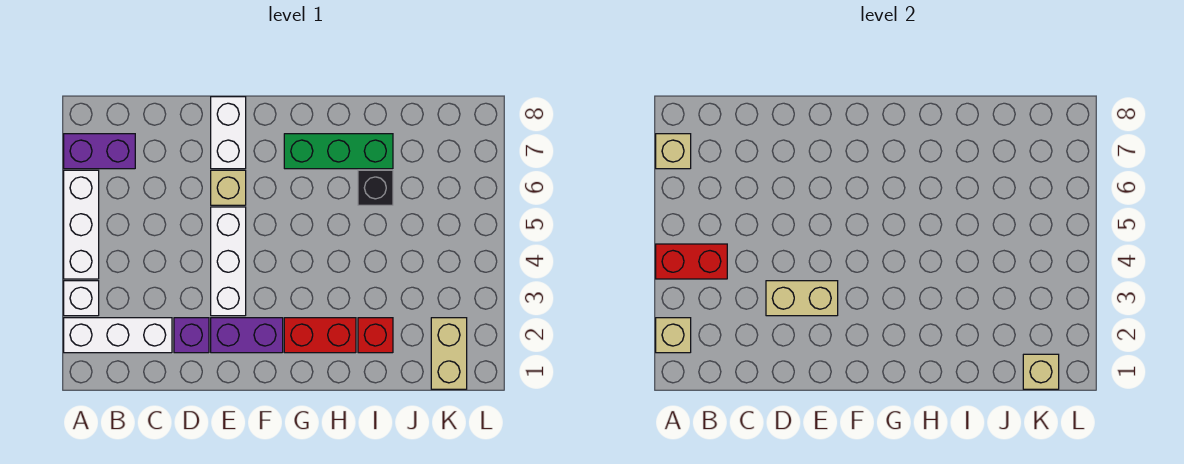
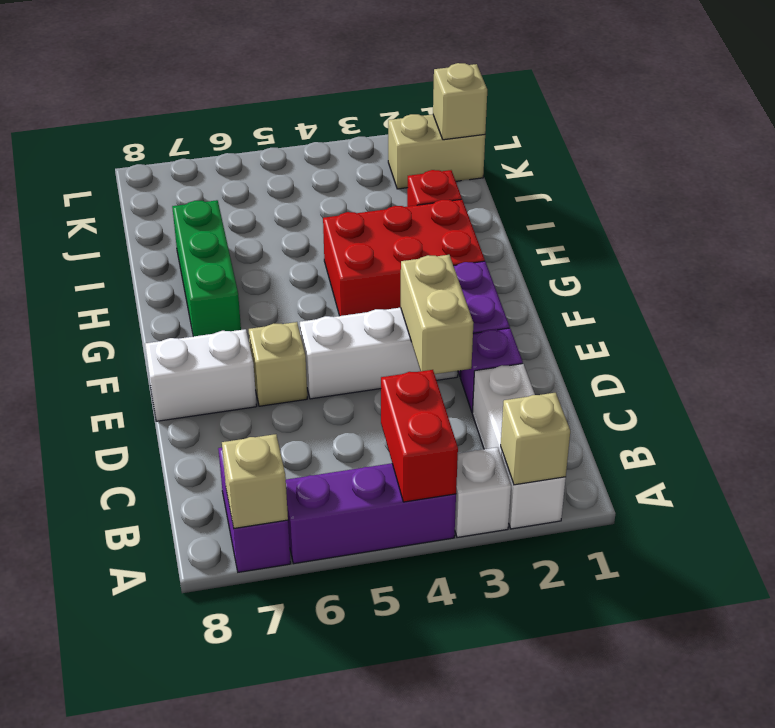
white brick A4:A6 level 1 -> purple brick A4:A6 level 1
red brick G2:H2 level 1 -> red brick G2:H4 level 1
black brick I6 level 1 -> none

